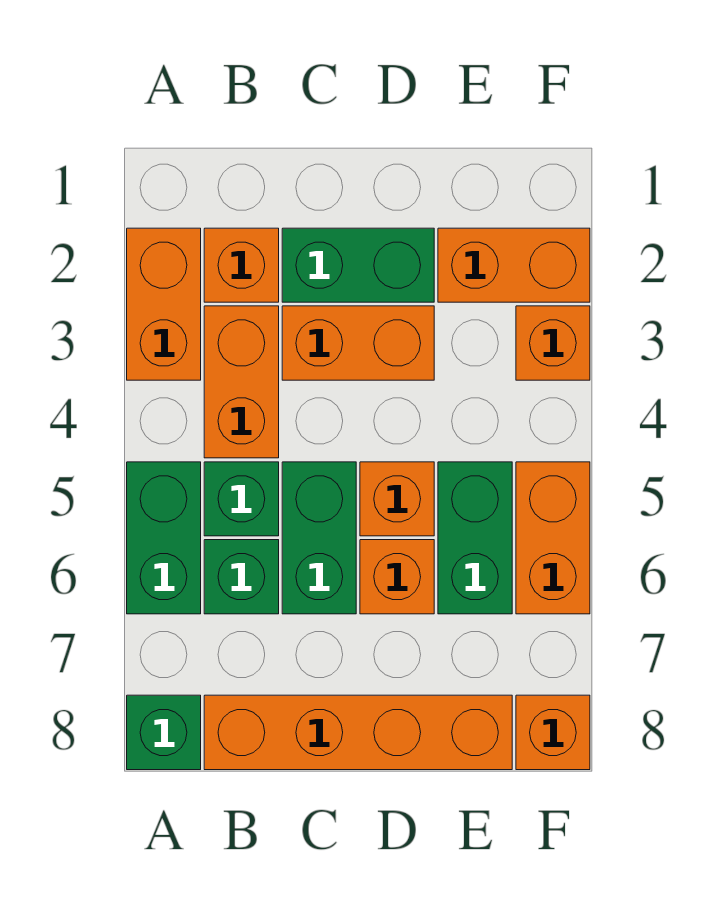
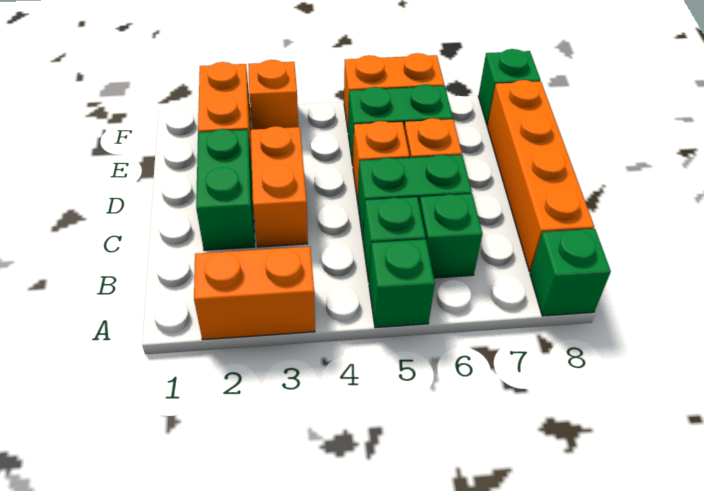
green brick A5:A6 level 1 -> green brick A5 level 1
orange brick B2 level 1 -> none
orange brick B3:B4 level 1 -> none
orange brick F8 level 1 -> green brick F8 level 1

